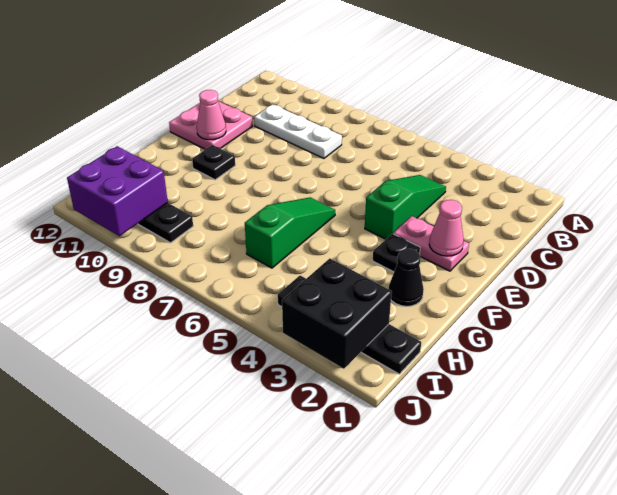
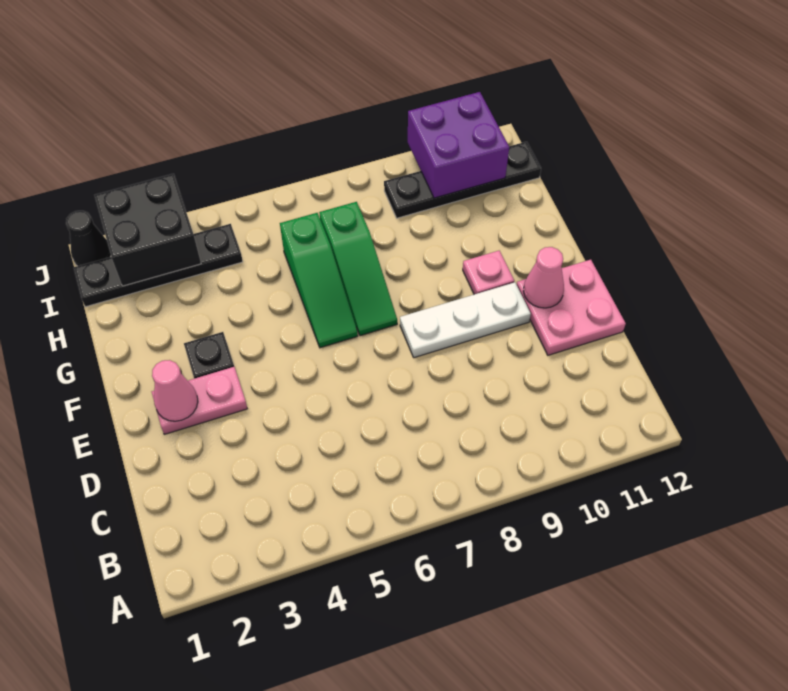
green slope C4:E4 level 1 top E -> green slope F7:H7 level 1 top H
white plate C8:C10 level 1 -> white plate E8:E10 level 1
black plate F10 level 1 -> pink plate F10 level 1
black cone G2 level 1 -> black cone J1 level 1

